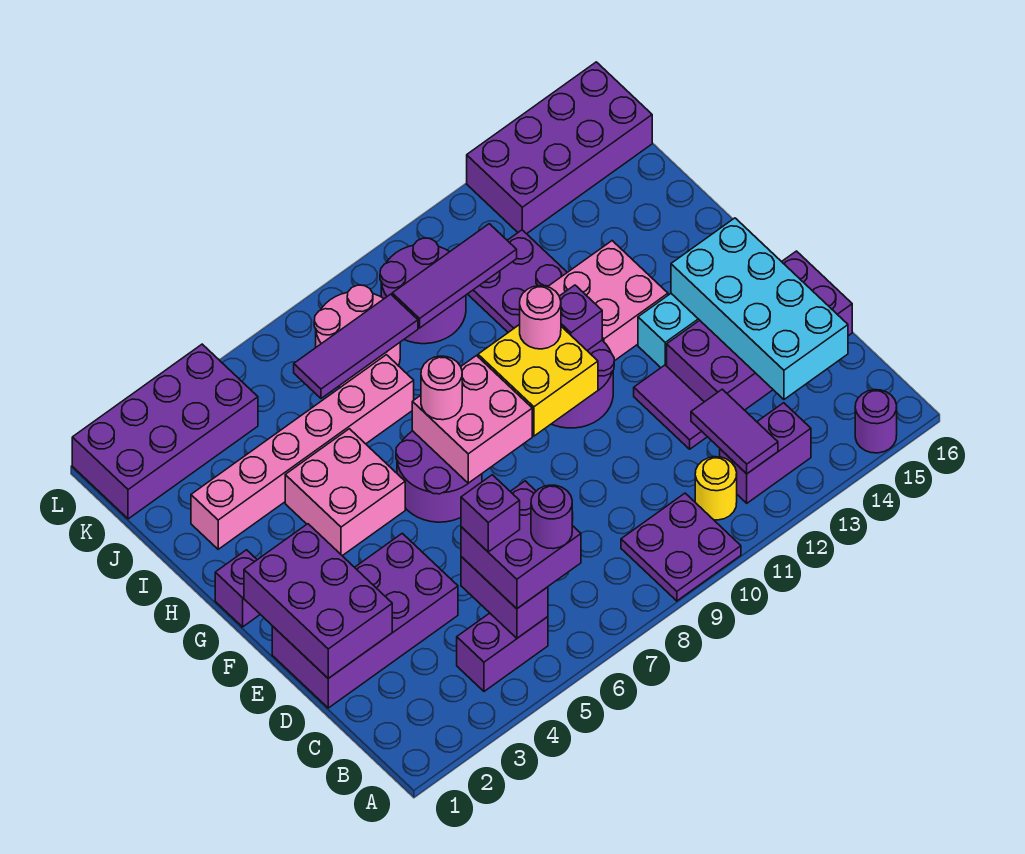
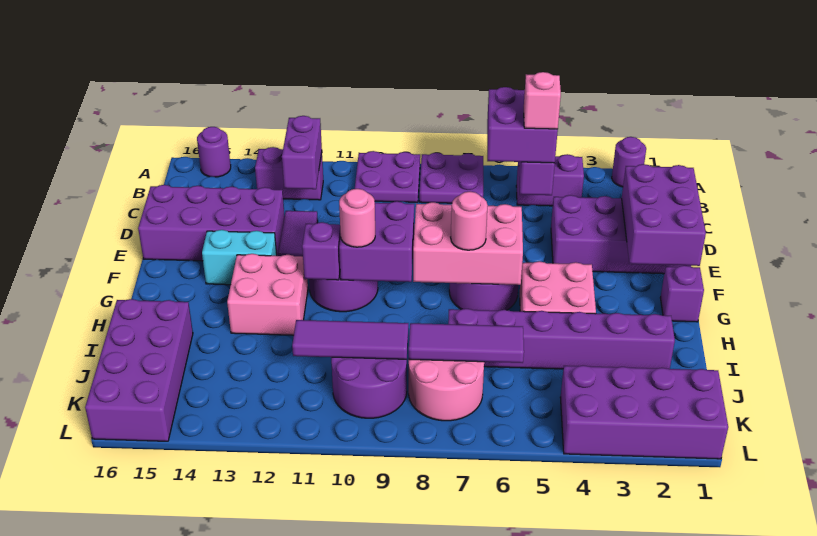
purple round brick B6 level 4 -> purple round brick A2 level 1
yellow round brick B11 level 1 -> none
purple tile B12:C12 level 2 -> purple brick B12:C12 level 2
purple brick C5 level 4 -> pink brick C5 level 4
cyan brick C14:F15 level 2 -> none
pink brick F7:G8 level 2 -> pink brick F6:G8 level 2
yellow brick F9:G10 level 2 -> purple brick F9:G10 level 2
pink brick I2:I7 level 1 -> purple brick I2:I7 level 1
purple plate I11:J12 level 1 -> purple plate A7:B8 level 1
purple brick K13:L16 level 1 -> purple brick I15:L16 level 1

